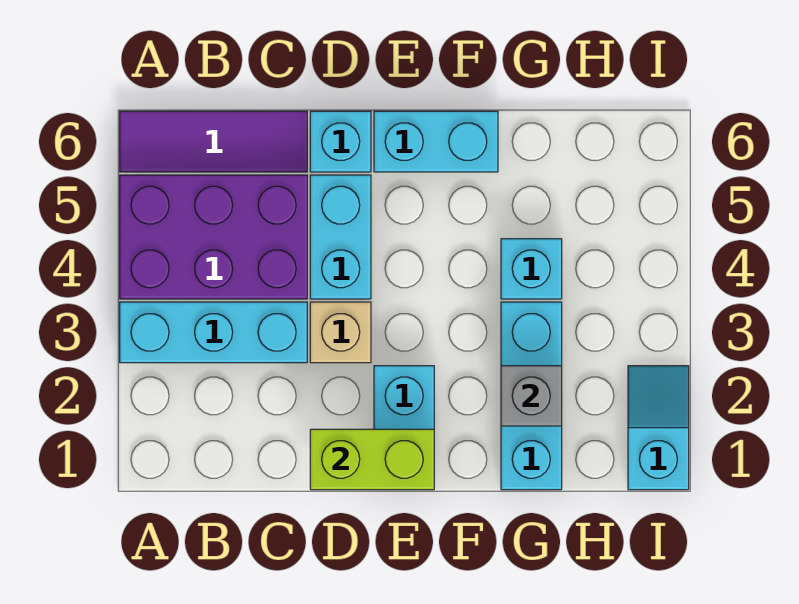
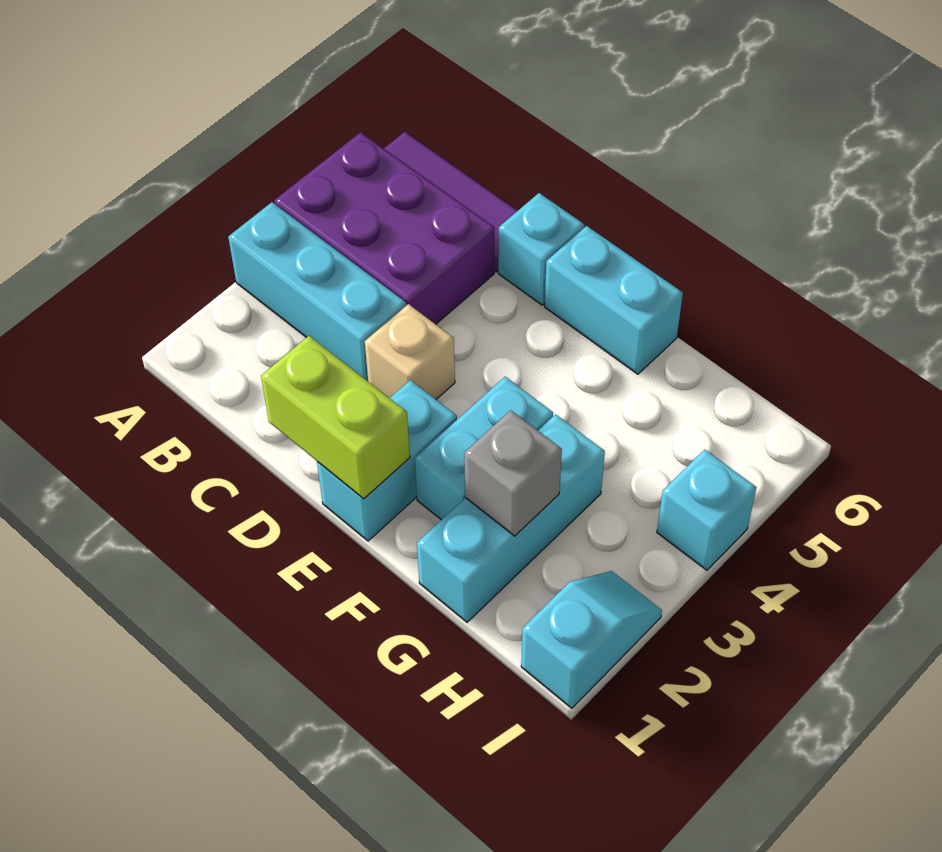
cyan brick D4:D5 level 1 -> cyan brick F2:F3 level 1
cyan brick G4 level 1 -> cyan brick I4 level 1

